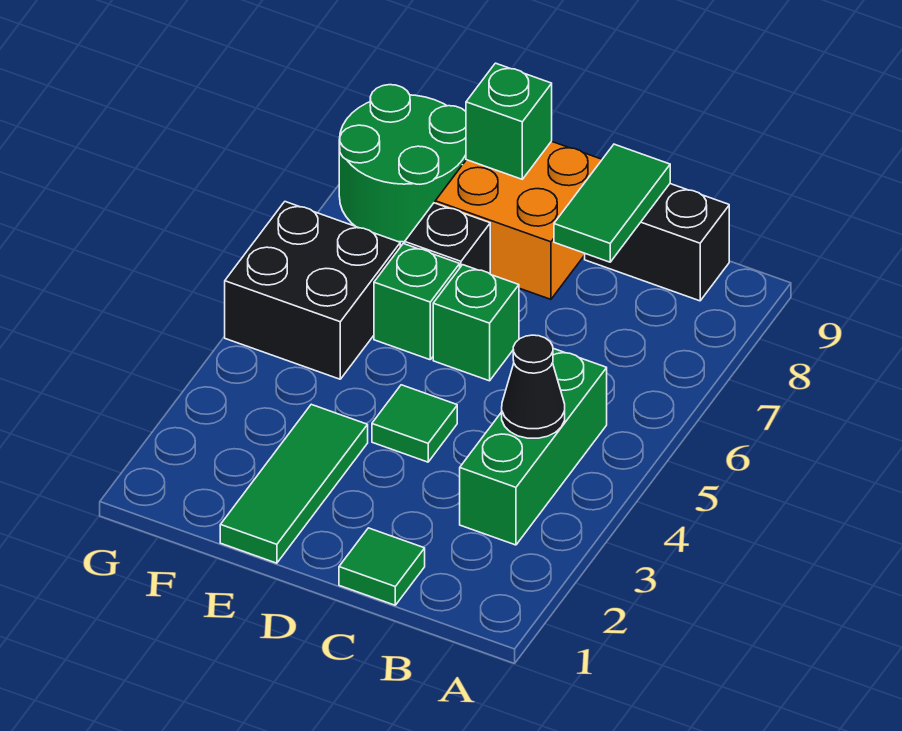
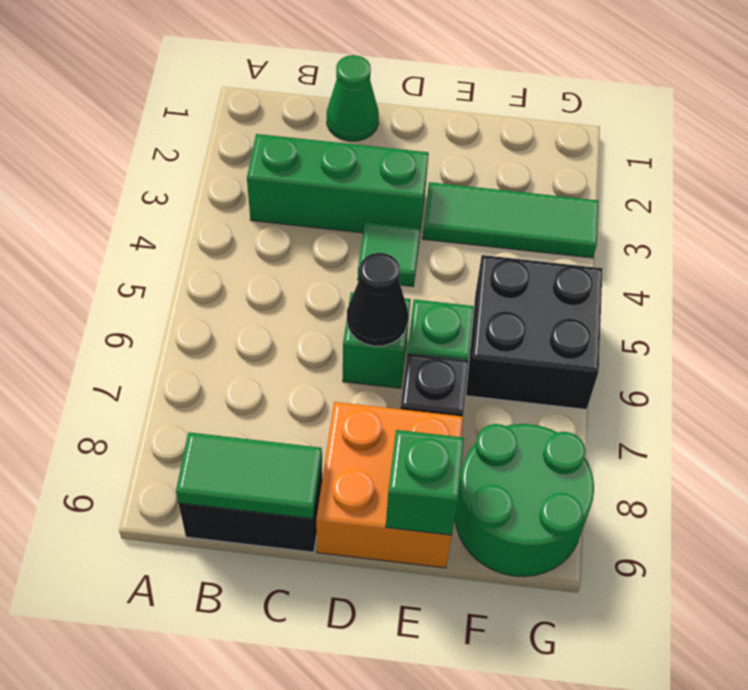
green brick B3:B5 level 1 -> green brick B3:D3 level 1
black cone B4 level 2 -> black cone D6 level 2
green tile C1 level 1 -> green cone C1 level 1
green tile C8:C9 level 2 -> green tile B9:C9 level 2
green tile E1:E3 level 1 -> green tile E3:G3 level 1

